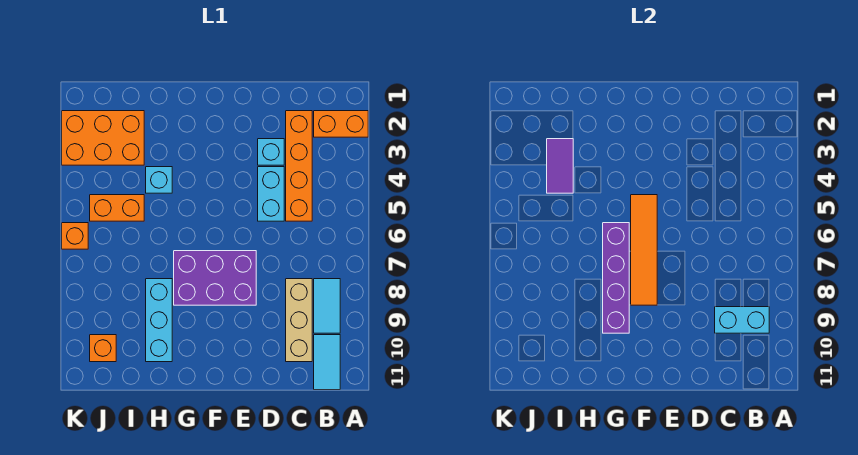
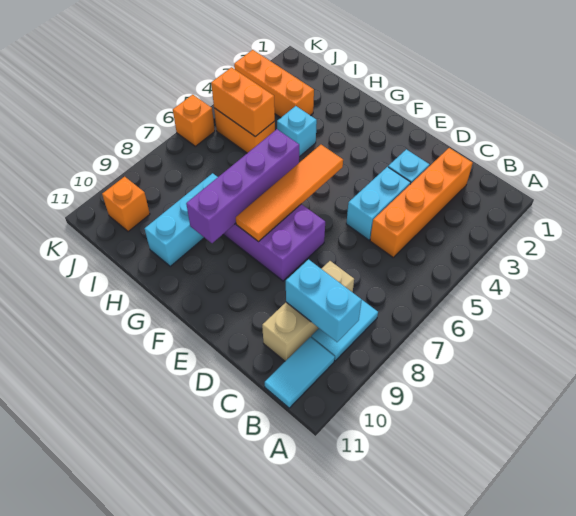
orange brick A2:B2 level 1 -> orange brick I5:J5 level 2
orange brick I2:K3 level 1 -> orange brick I3:K3 level 1
purple tile I3:I4 level 2 -> none

